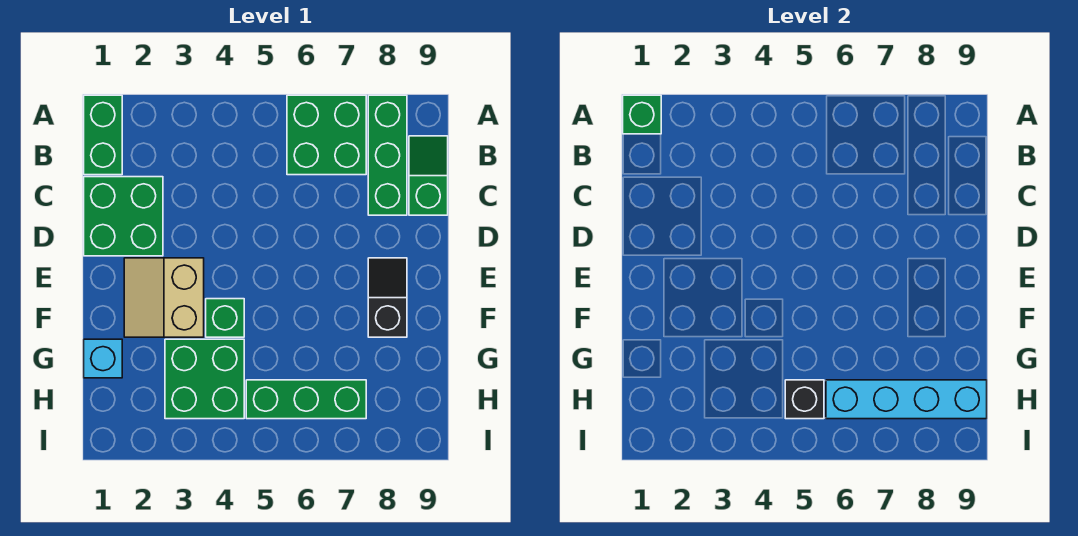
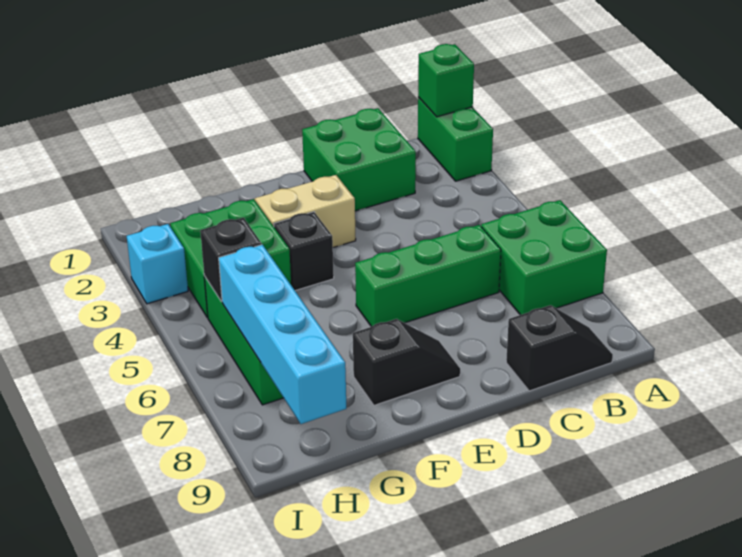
green brick A1:B1 level 1 -> green brick A1:A2 level 1
green brick A8:C8 level 1 -> green brick C6:E6 level 1
green slope B9:C9 level 1 top C -> black slope B9:C9 level 1 top C
green brick F4 level 1 -> black brick F4 level 1
cyan brick G1 level 1 -> cyan brick I3 level 1

